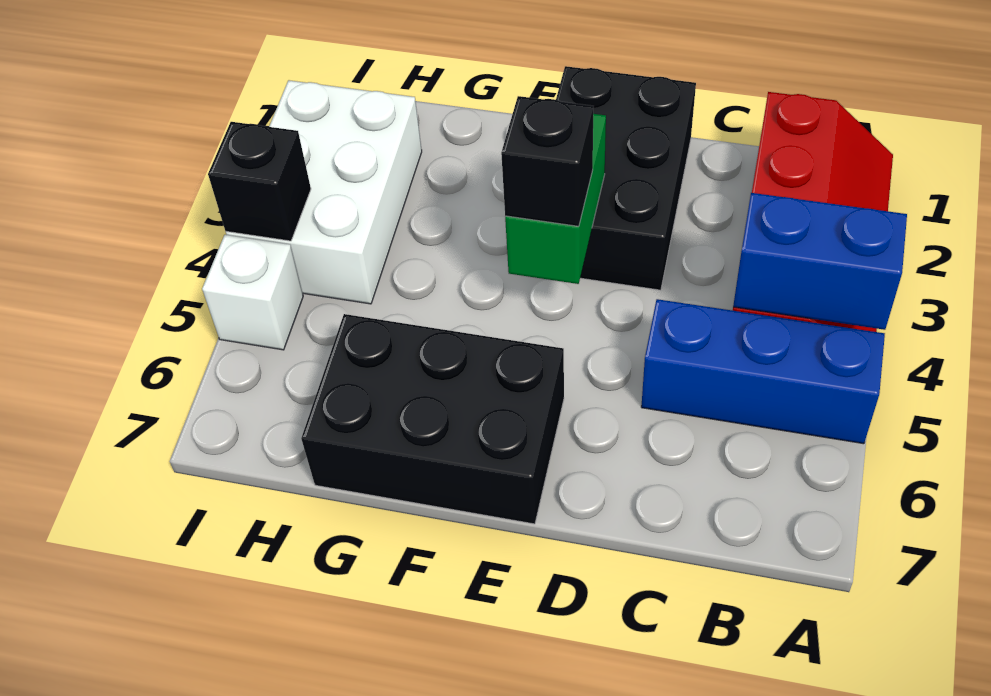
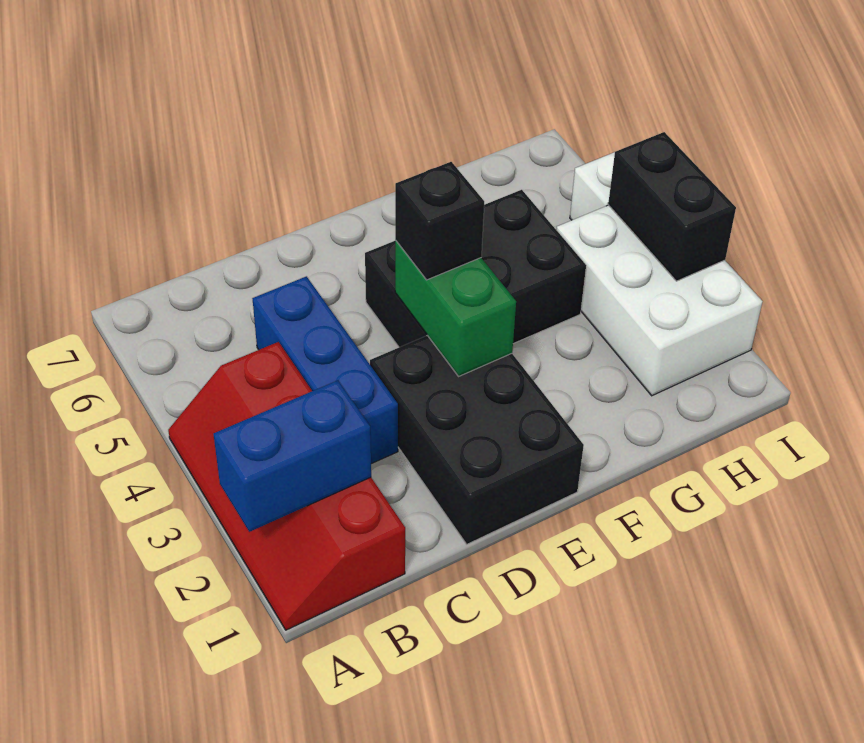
blue brick A4:B4 level 2 -> blue brick A2:B2 level 2
blue brick A5:C5 level 1 -> blue brick C3:C5 level 1
black brick E6:G7 level 1 -> black brick E4:G5 level 1
black brick I4 level 2 -> black brick I3:I4 level 2

